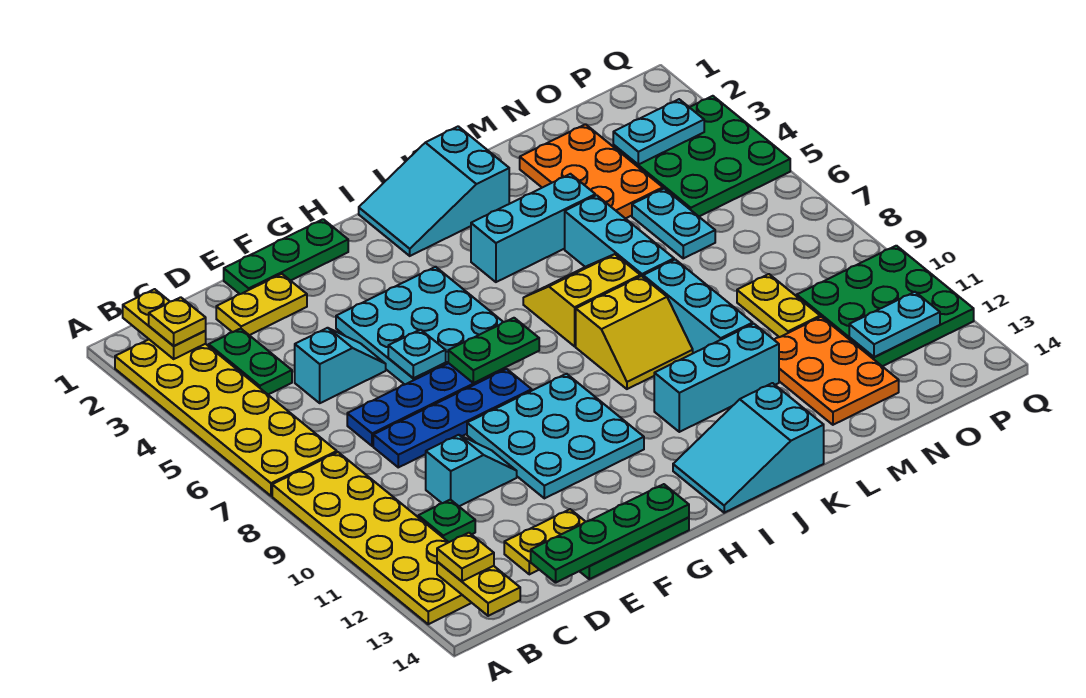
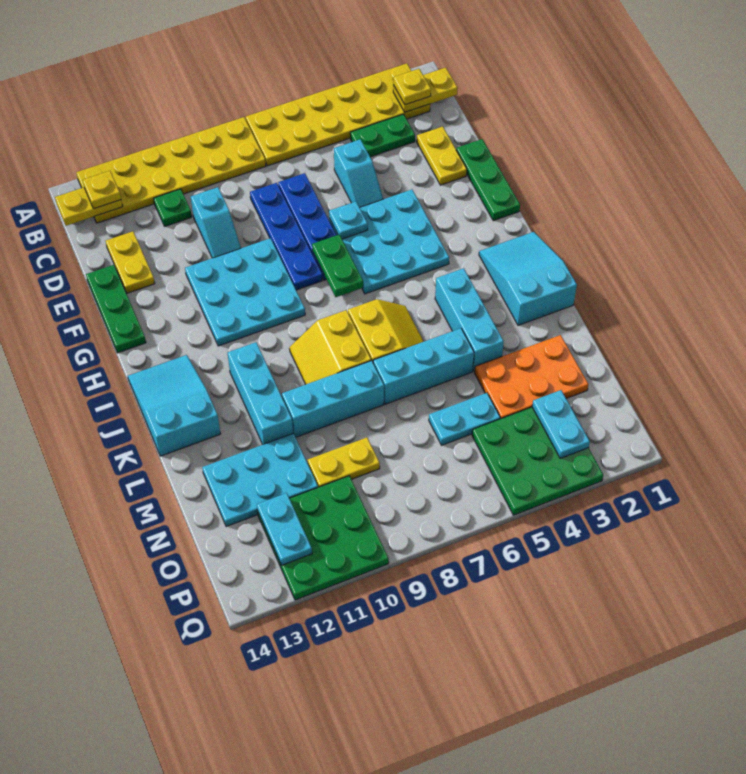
green plate D14:G14 level 2 -> none
orange plate M11:N13 level 1 -> cyan plate M11:N13 level 1

